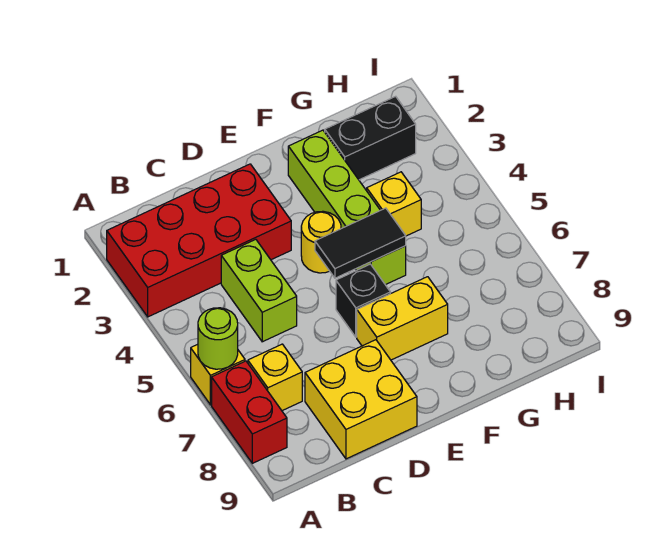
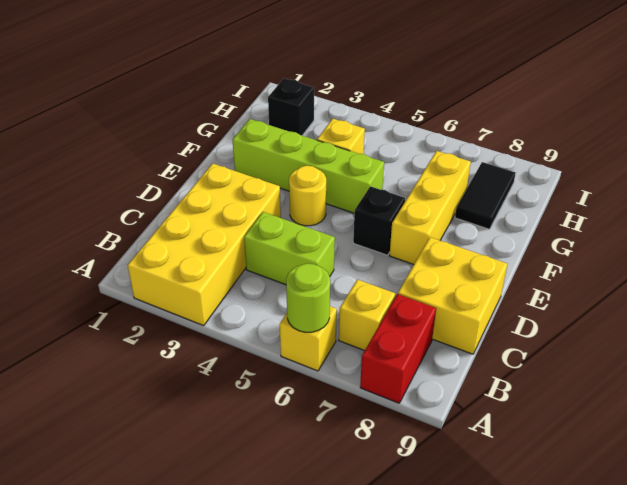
red brick A2:D3 level 1 -> yellow brick A2:D3 level 1
red brick A7:A8 level 1 -> red brick A8:B8 level 1
black tile E5:F5 level 2 -> black tile G8:H8 level 1
yellow brick E7:F7 level 1 -> yellow brick E7:G7 level 1
black brick G2:H2 level 1 -> black brick H2 level 1

